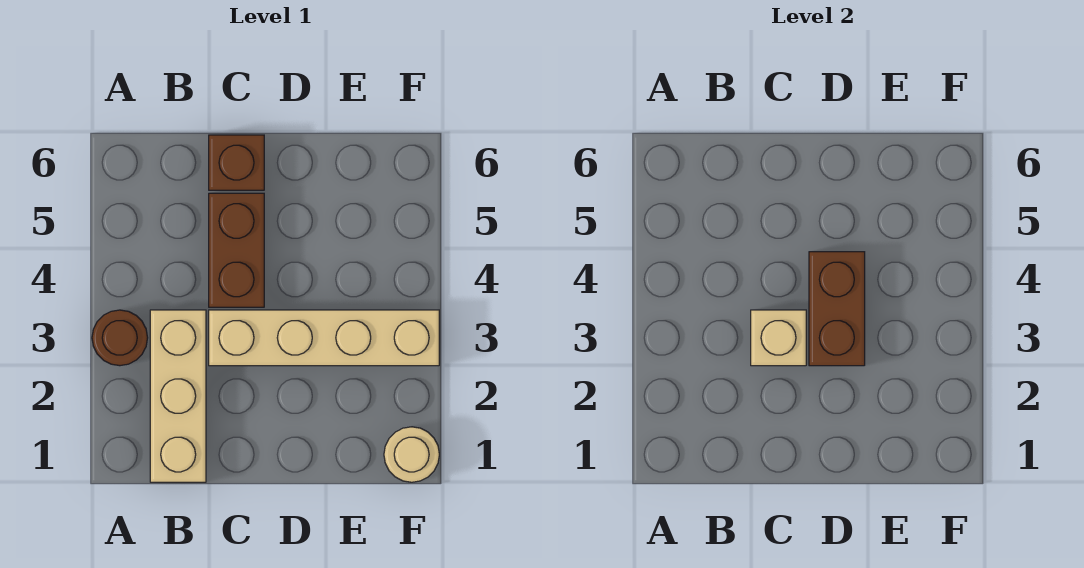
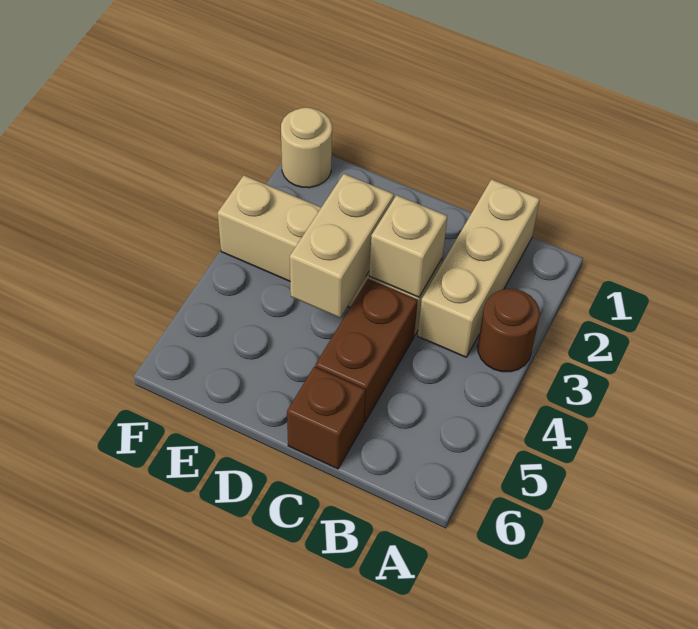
brown brick D3:D4 level 2 -> tan brick D3:D4 level 2

